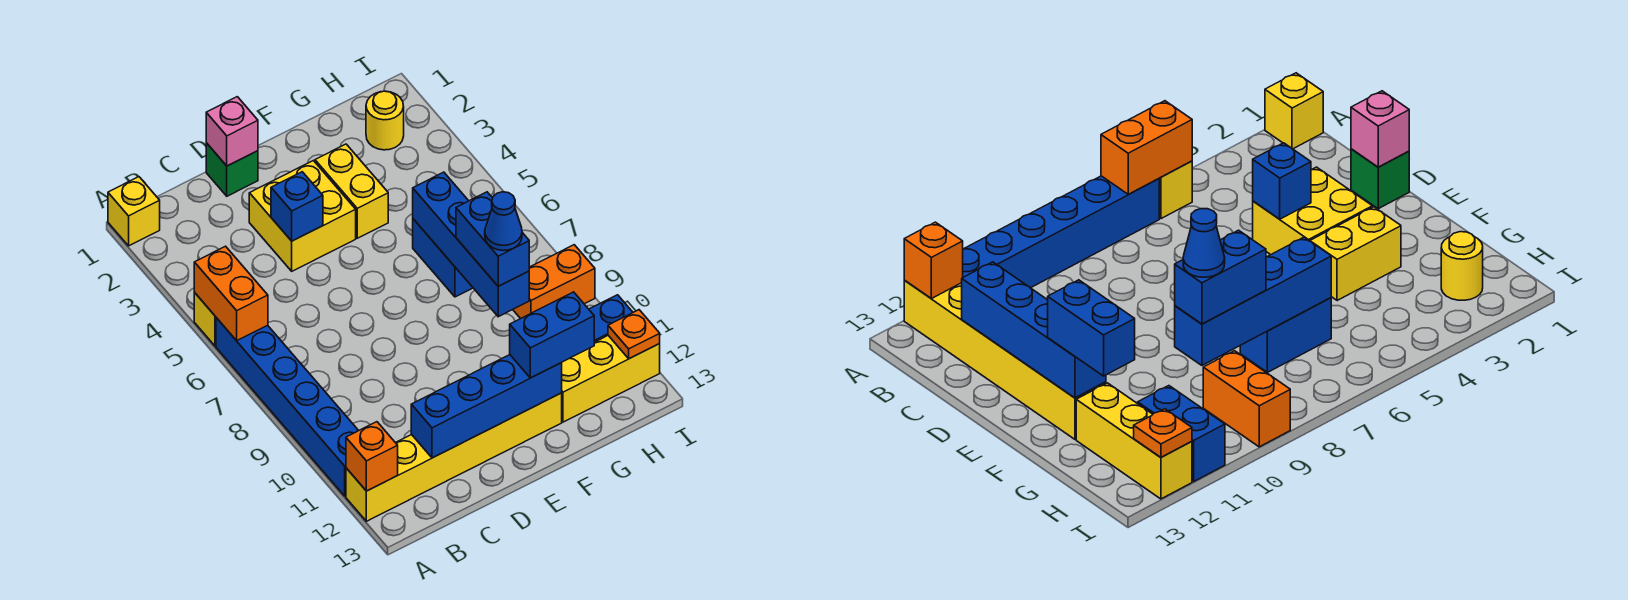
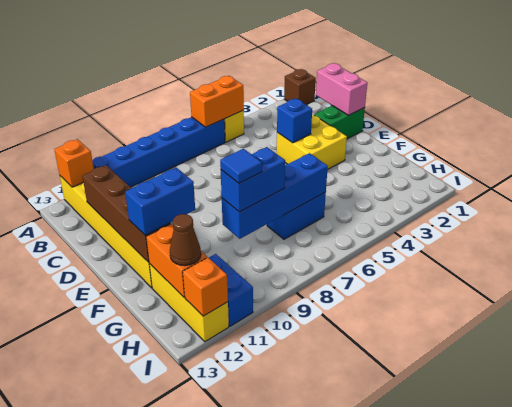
yellow brick A1 level 1 -> brown brick A1 level 1
blue brick C12:F12 level 2 -> brown brick C12:F12 level 2
green brick D1 level 1 -> green brick D1:D2 level 1
pink brick D1 level 2 -> pink brick C1:D1 level 2
yellow brick F3:F4 level 1 -> none
blue brick F12:G12 level 3 -> blue brick F11:F12 level 3
blue cone G9 level 4 -> blue tile G9 level 4
yellow round brick H2 level 1 -> none
orange brick H9:I9 level 1 -> orange brick G12:H12 level 2
none -> brown cone H12 level 3
orange plate I12 level 2 -> orange brick I12 level 2

